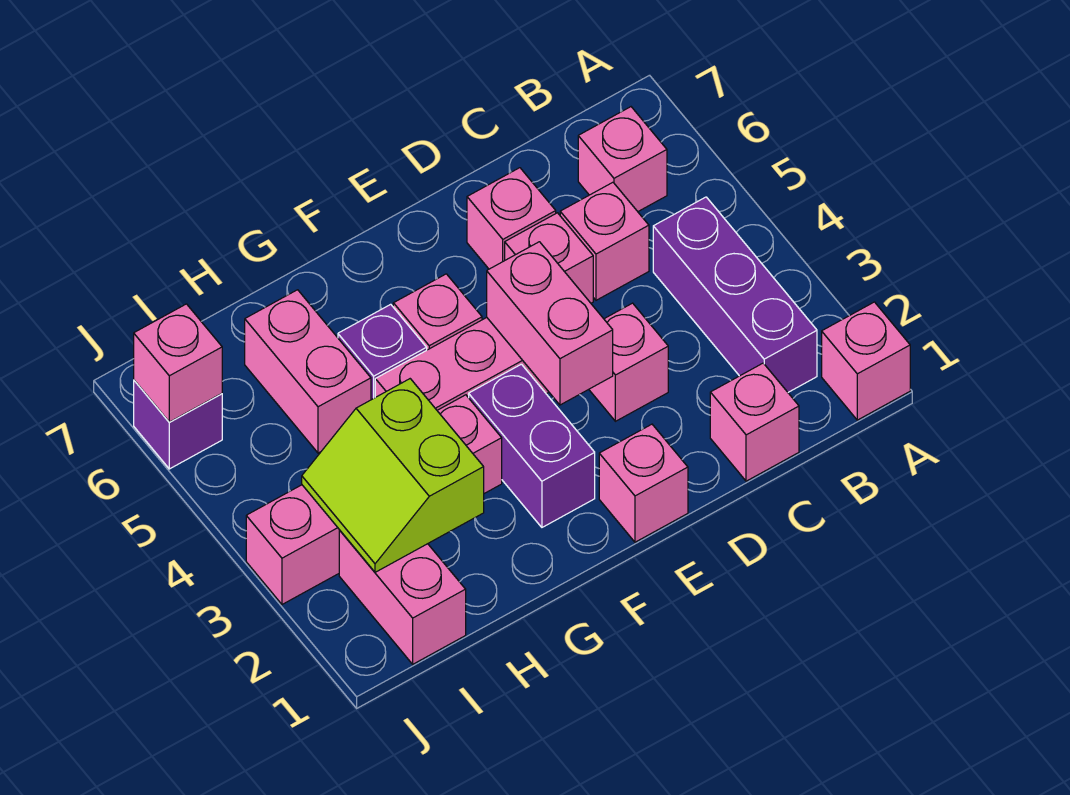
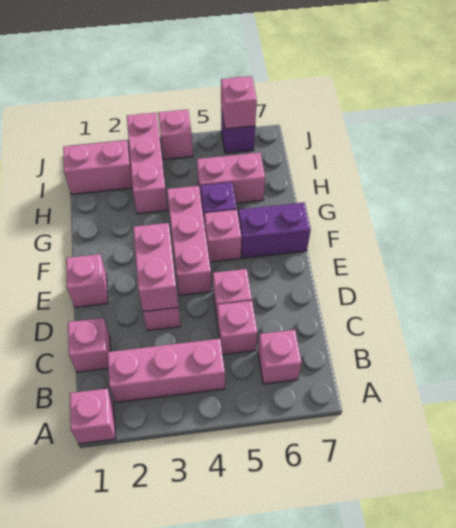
purple brick B2:B4 level 1 -> pink brick B2:B4 level 1
pink brick D6 level 1 -> pink brick J4 level 1
pink brick E3:E4 level 2 -> pink brick D3:E3 level 2
purple brick F2:F3 level 1 -> purple brick F6:F7 level 1
pink brick G3:J3 level 1 -> pink brick H3:J3 level 1
lime slope H2:I3 level 2 top H -> none

